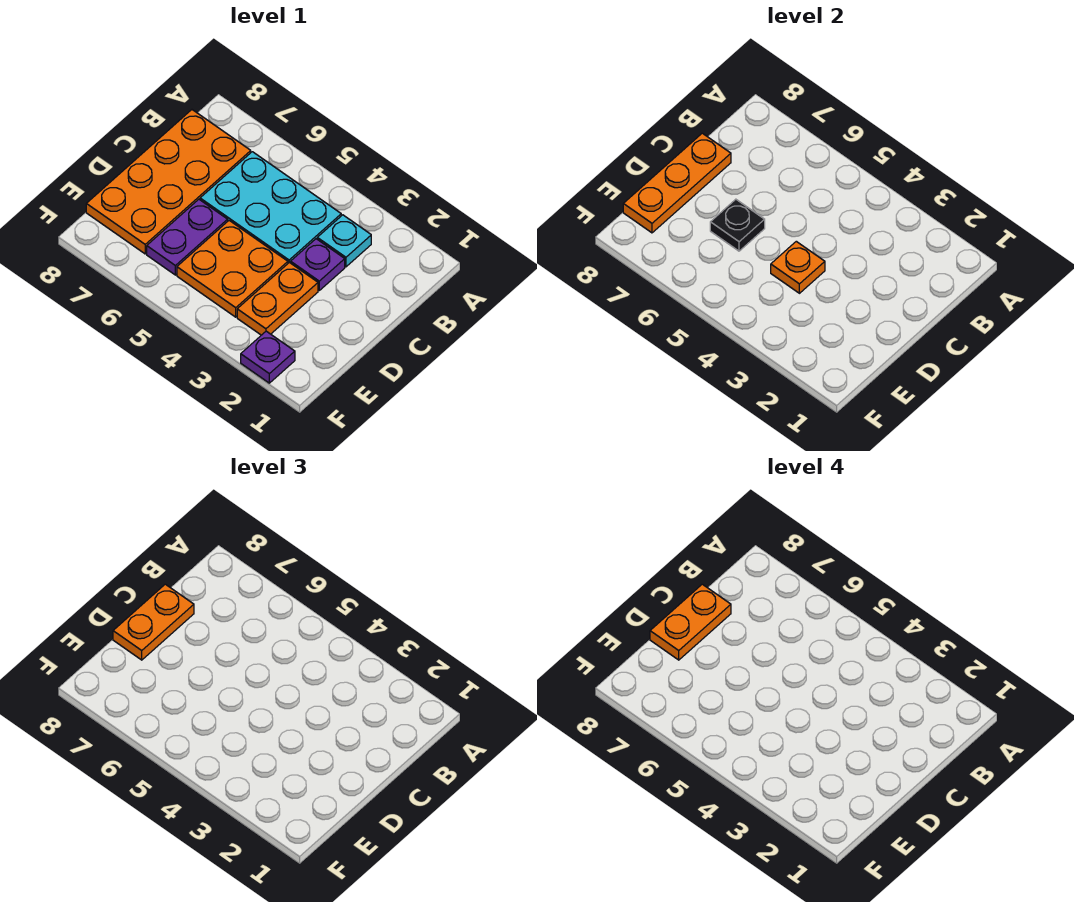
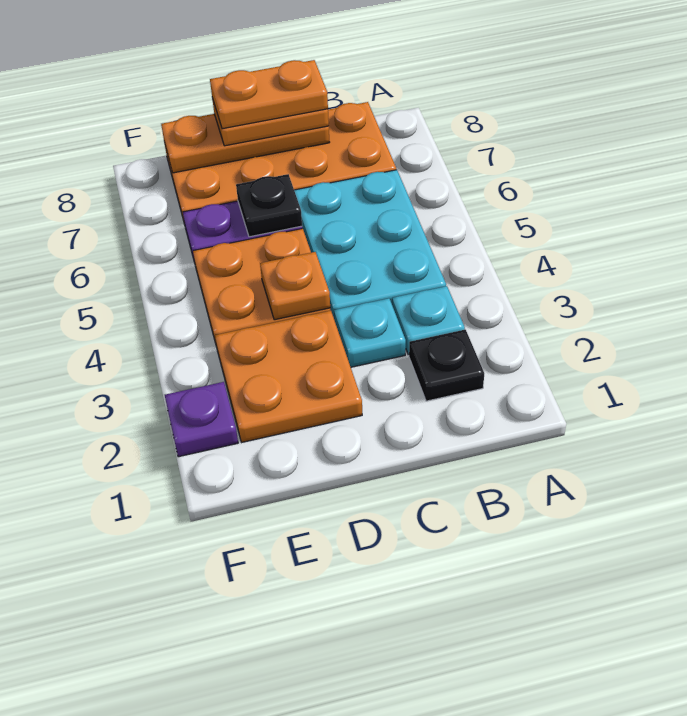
none -> black plate B2 level 1
purple plate C3 level 1 -> cyan plate C3 level 1
orange plate D3:E3 level 1 -> orange plate D2:E3 level 1

